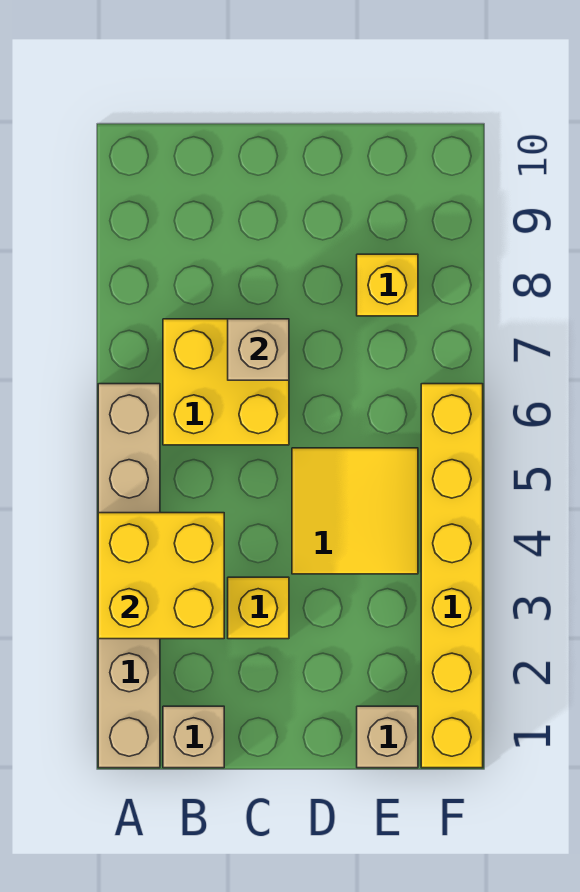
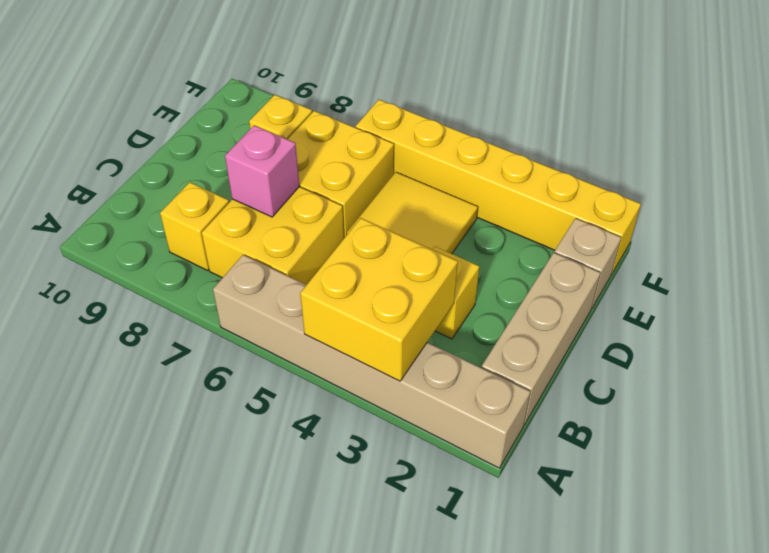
tan brick B1 level 1 -> tan brick B1:D1 level 1
none -> yellow brick B8 level 1
tan brick C7 level 2 -> pink brick C7 level 2
none -> yellow brick D6:E7 level 1

